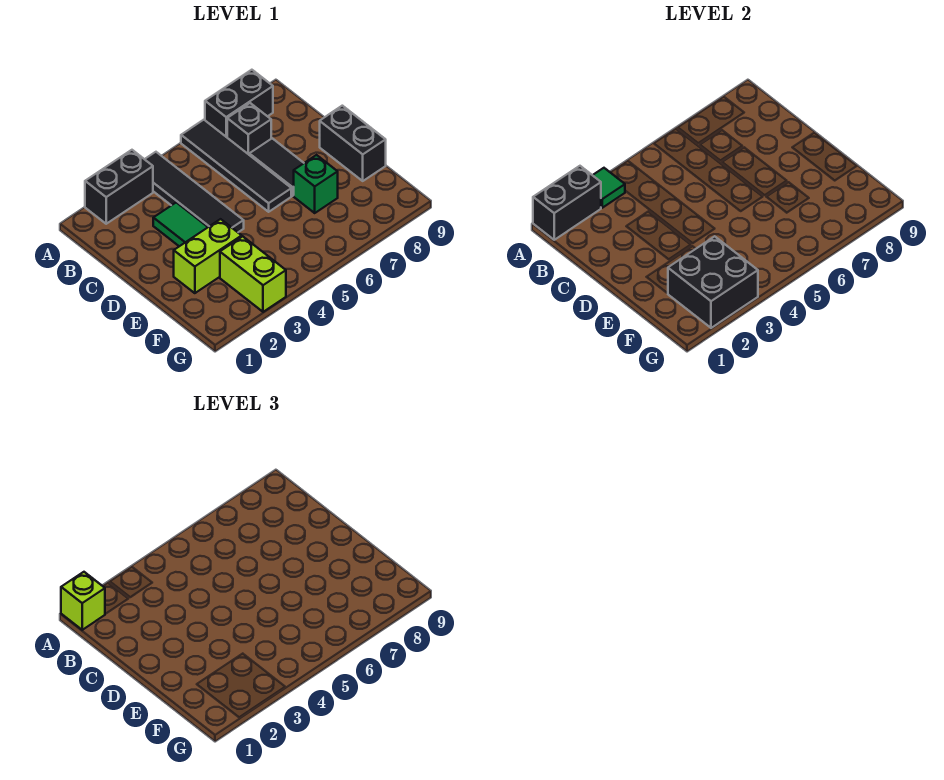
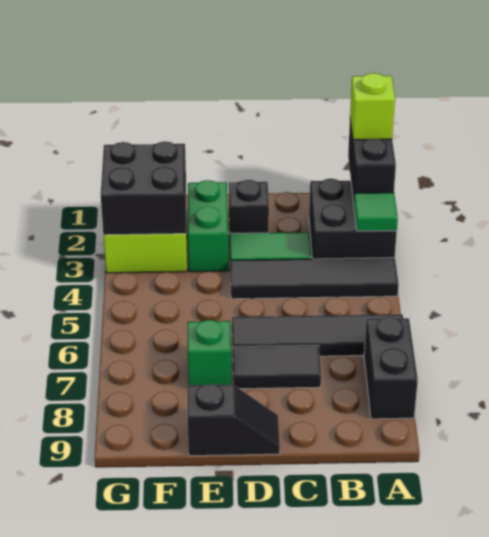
black brick A2:A3 level 1 -> black brick A2:B3 level 1
black brick B7 level 1 -> black brick D2 level 1
black brick D9:E9 level 1 -> black slope D9:E9 level 1 top E
lime brick E2:E3 level 1 -> green brick E2:E3 level 1

